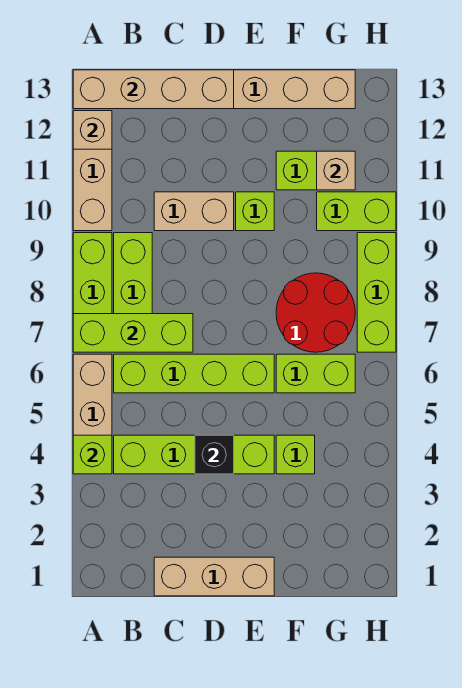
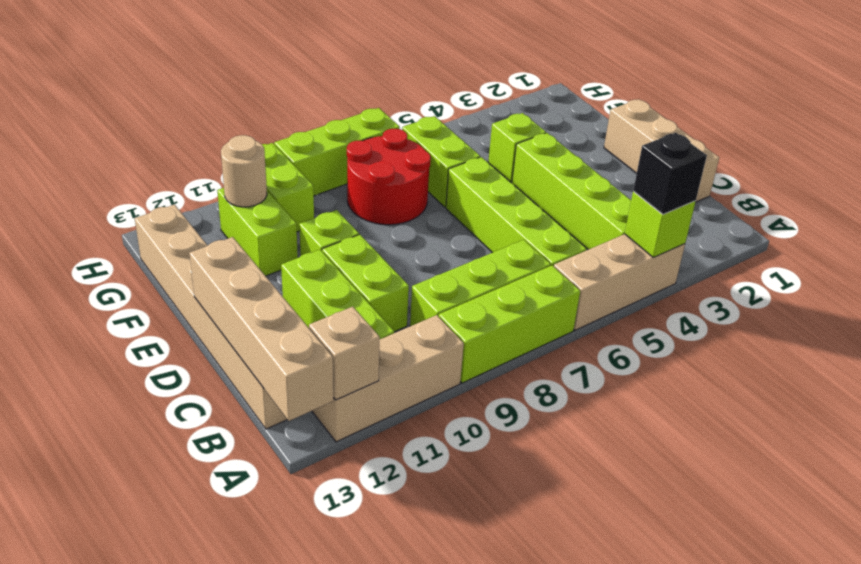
lime brick A7:C7 level 2 -> lime brick B11:D11 level 1
tan brick C10:D10 level 1 -> lime brick C10:D10 level 1
black brick D4 level 2 -> black brick A4 level 3
tan brick G11 level 2 -> tan round brick G11 level 2

